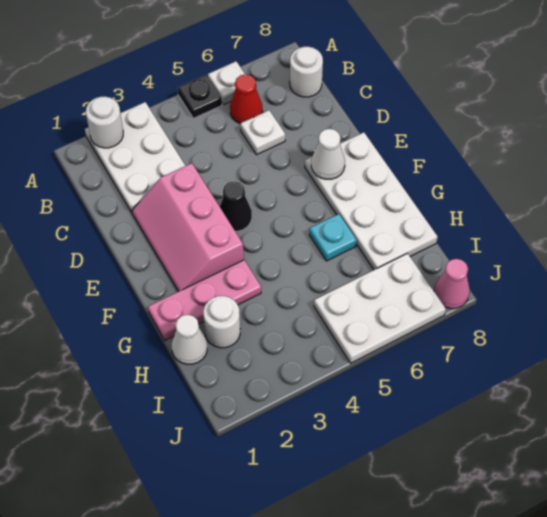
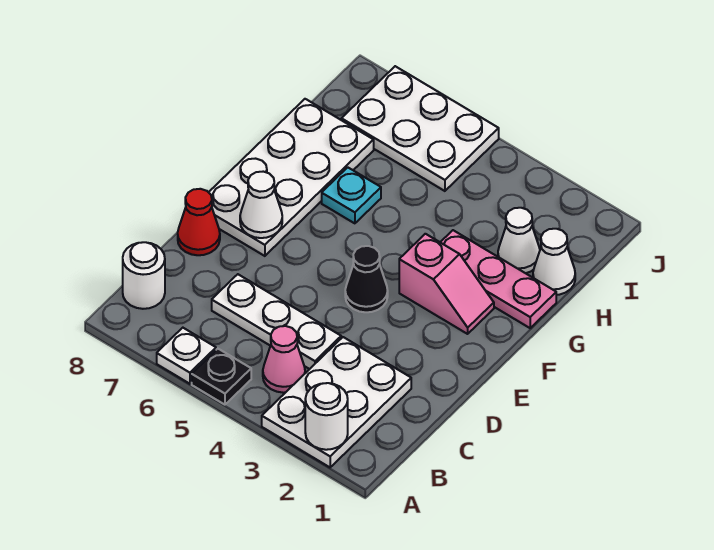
red cone B6 level 1 -> red cone D8 level 1
white plate C6 level 1 -> white plate C4:C6 level 1
pink slope D2:F3 level 1 top 3 -> pink slope F2:F3 level 1 top 3
white round brick H2 level 1 -> white cone H2 level 1
pink cone J8 level 1 -> pink cone B4 level 1

